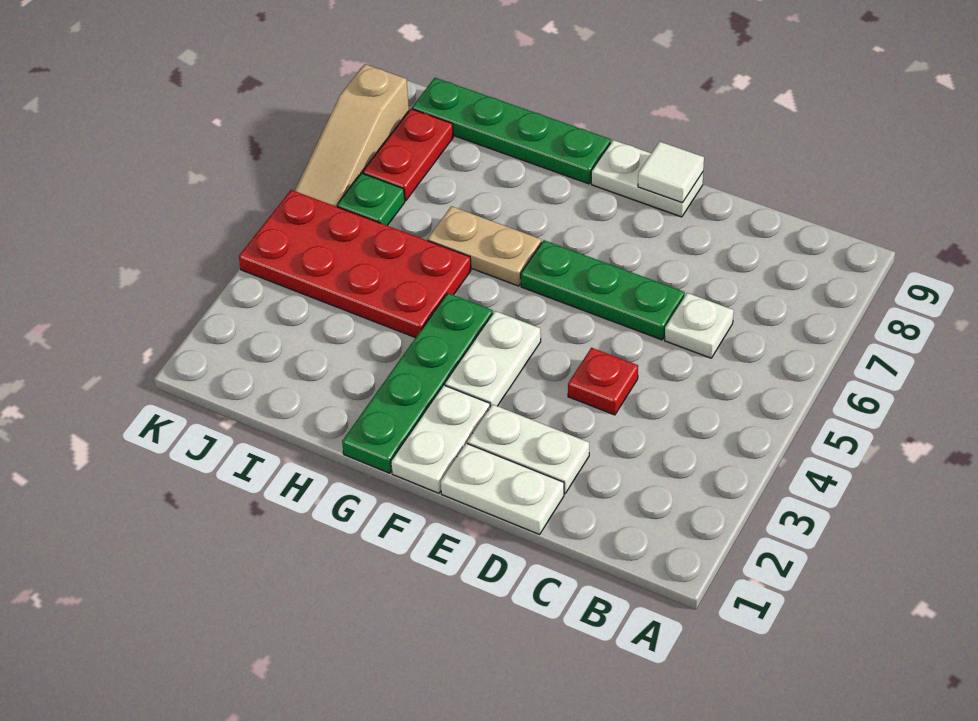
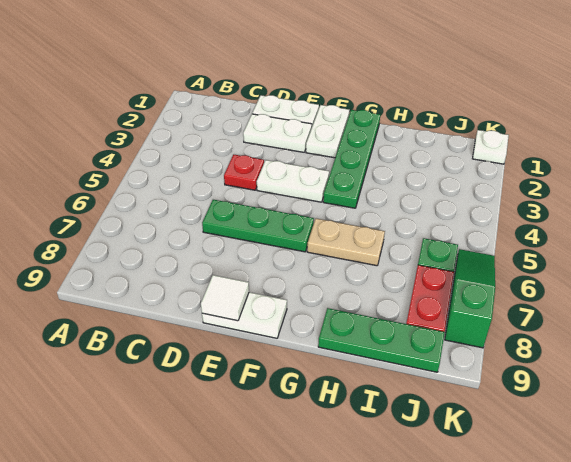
white plate C6 level 1 -> white plate K1 level 1
white plate F3:F4 level 1 -> white plate E4:F4 level 1
green plate G9:J9 level 1 -> green plate H9:J9 level 1
red plate H4:K5 level 1 -> none
tan slope K6:K8 level 1 top 8 -> green slope K6:K8 level 1 top 8

